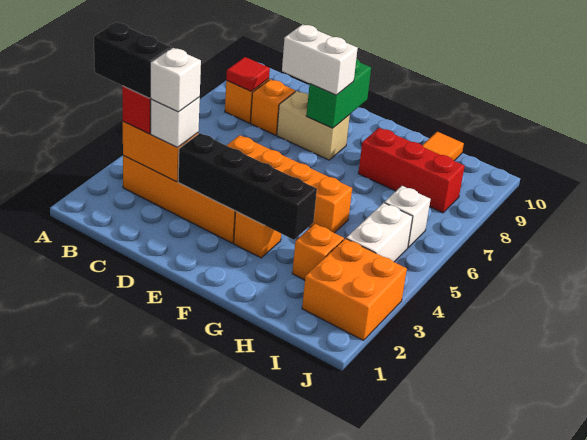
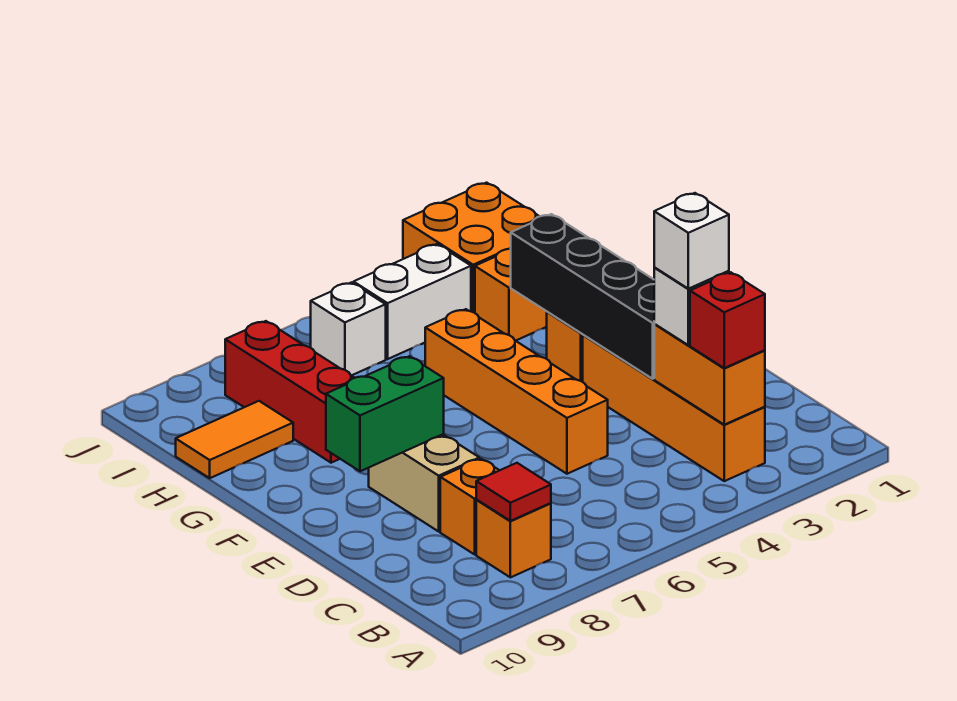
black brick A3:B3 level 4 -> none
white brick D8:E8 level 3 -> none

